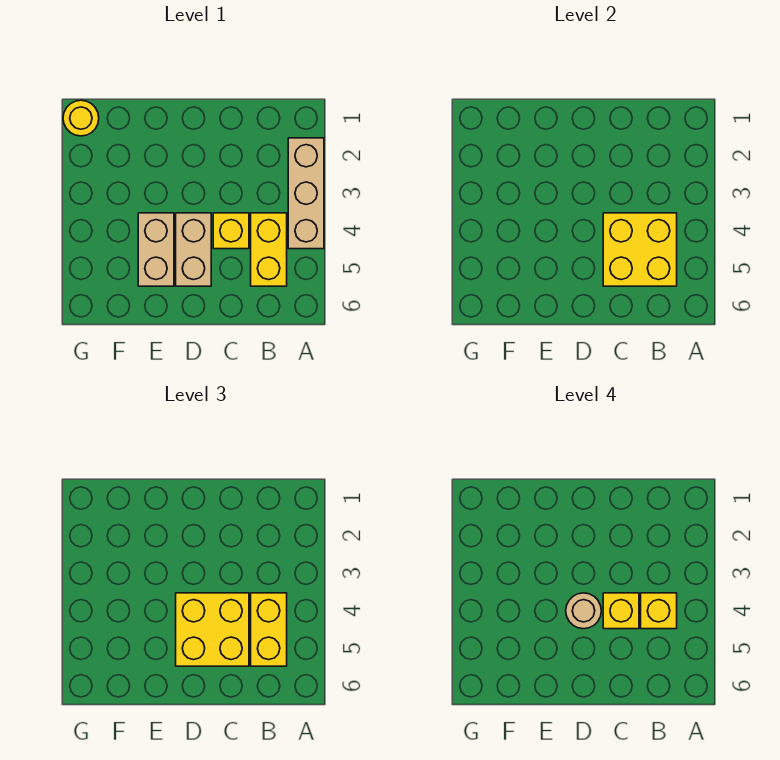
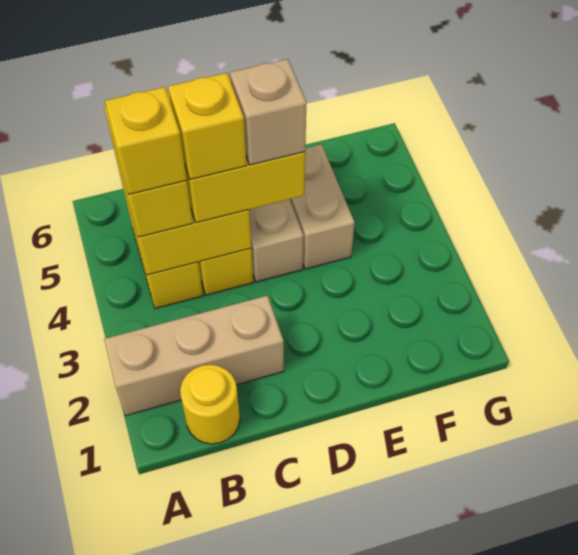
tan brick A2:A4 level 1 -> tan brick A2:C2 level 1
tan round brick D4 level 4 -> tan brick D4 level 4
yellow round brick G1 level 1 -> yellow round brick B1 level 1

